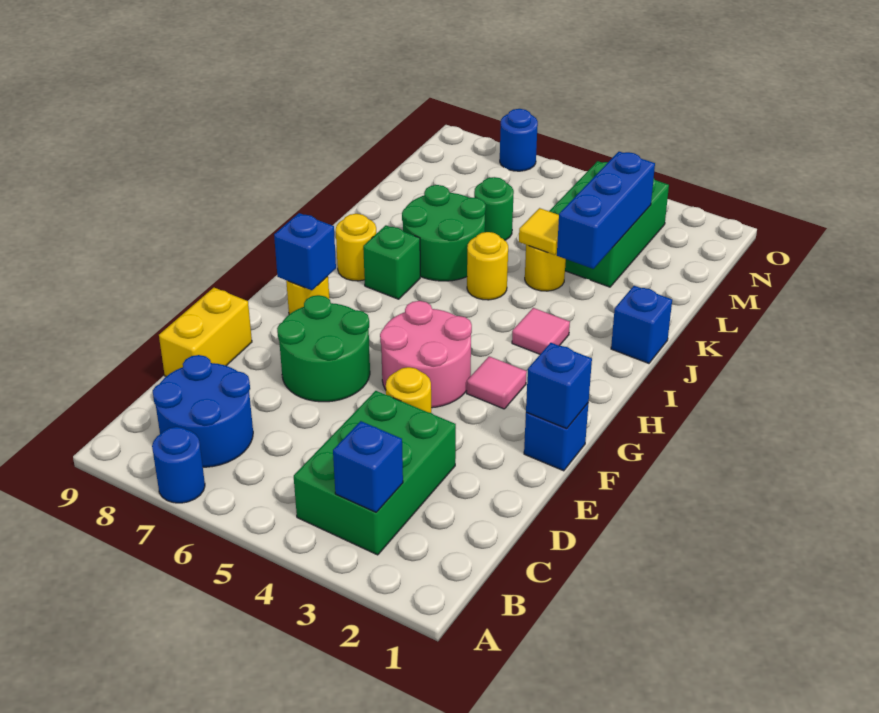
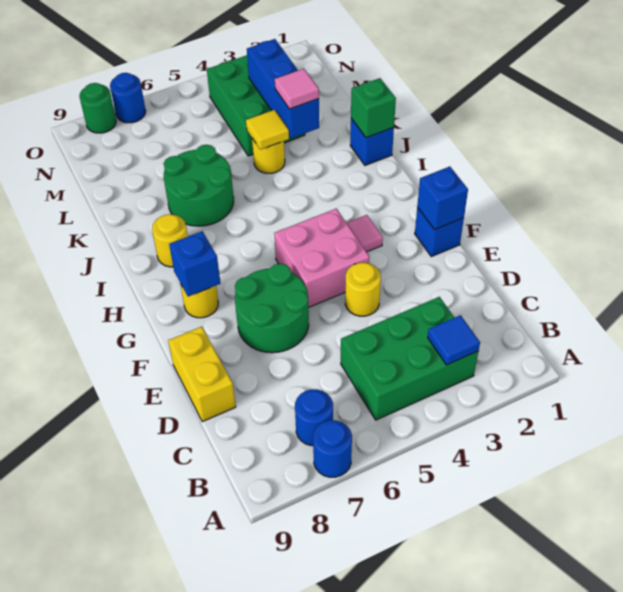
green brick B3:D4 level 1 -> green brick B3:C5 level 1
blue brick B3 level 2 -> blue tile B3 level 2
blue round brick B7:C8 level 1 -> blue round brick B7 level 1
pink round brick F4:G5 level 1 -> pink brick F4:G5 level 1
pink tile I3 level 1 -> pink tile K3 level 3
green brick I7 level 1 -> green brick J1 level 2
yellow round brick J5 level 1 -> none
green round brick L6 level 1 -> green round brick O8 level 1

